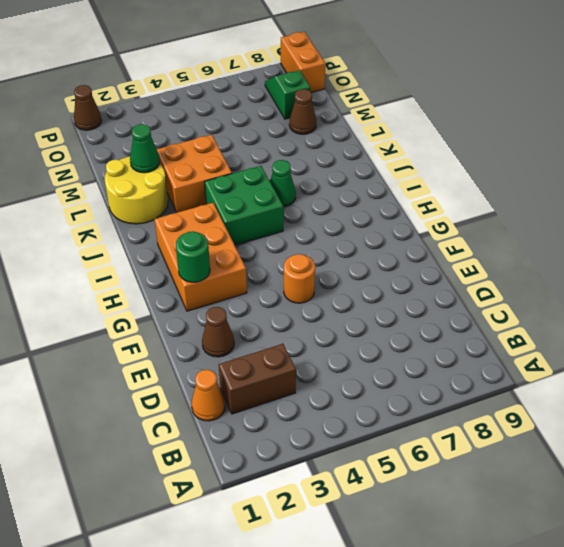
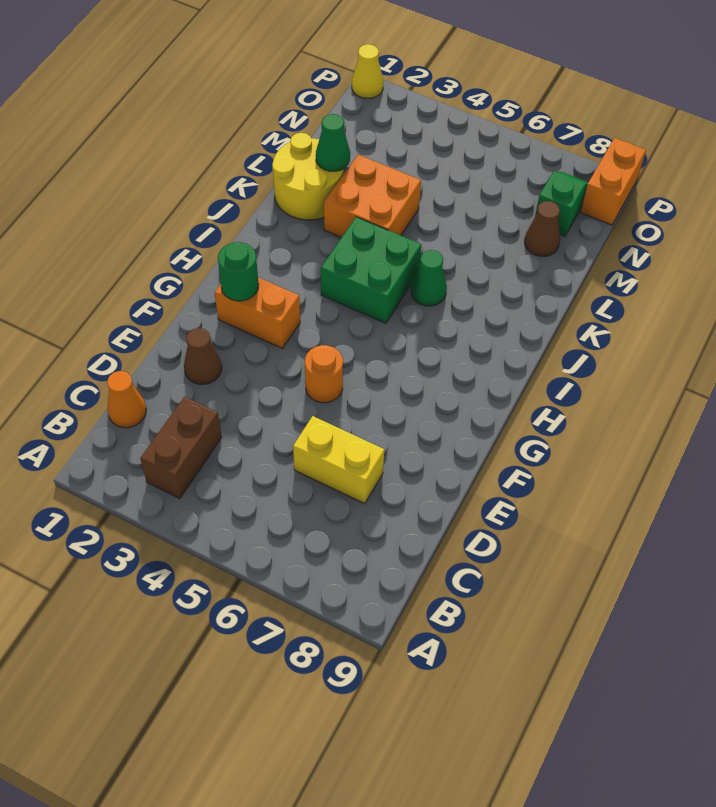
brown brick C2:C3 level 1 -> brown brick B3:C3 level 1
none -> yellow brick D6:D7 level 1
orange brick G2:I3 level 1 -> orange brick G2:G3 level 1
brown cone P1 level 1 -> yellow cone P1 level 1

